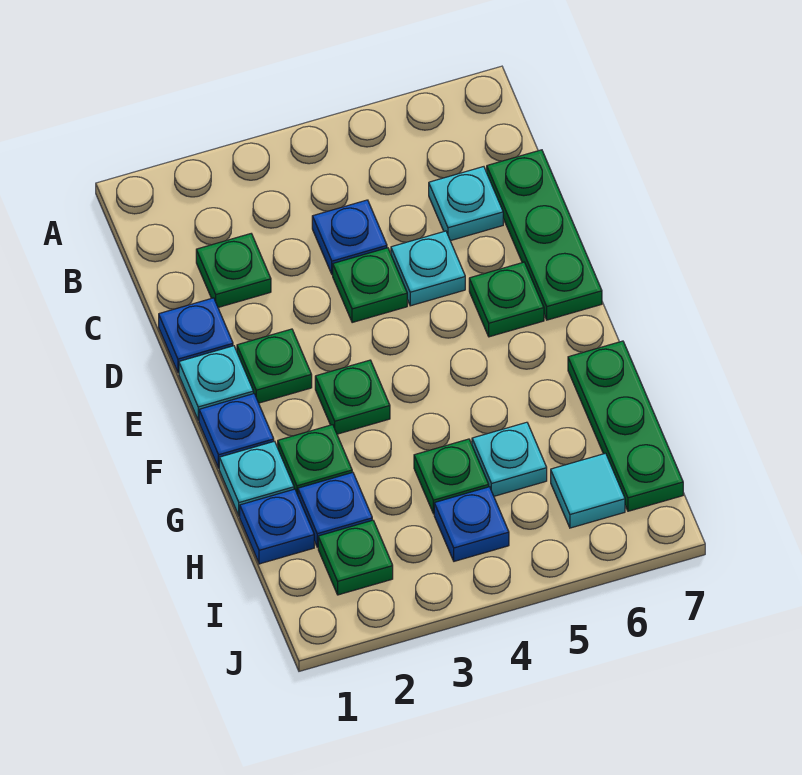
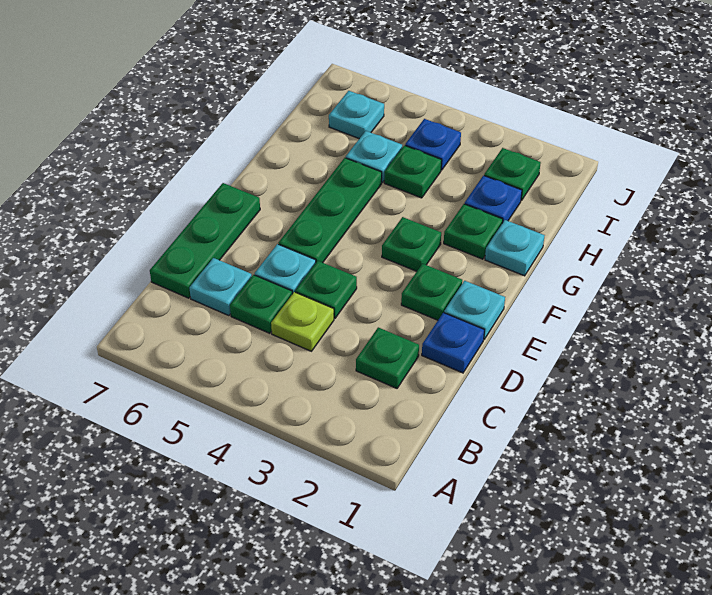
blue plate C4 level 1 -> lime plate C4 level 1
green plate E6 level 1 -> green plate C5 level 1
blue plate F1 level 1 -> none
green plate G7:I7 level 1 -> green plate E5:G5 level 1
blue plate H1 level 1 -> none
cyan tile I6 level 1 -> cyan plate I6 level 1

